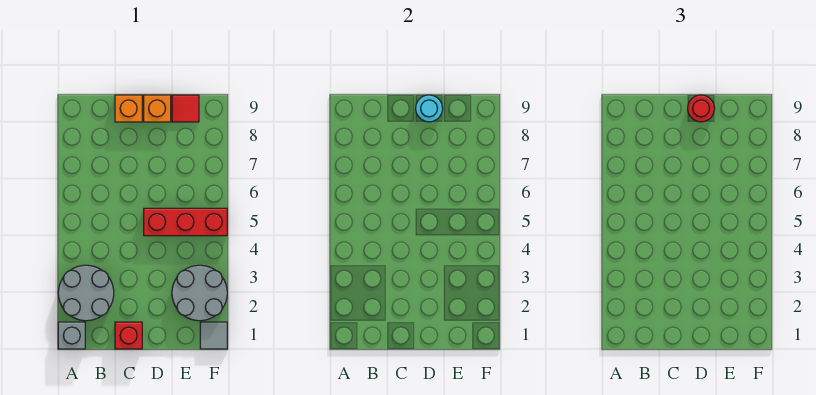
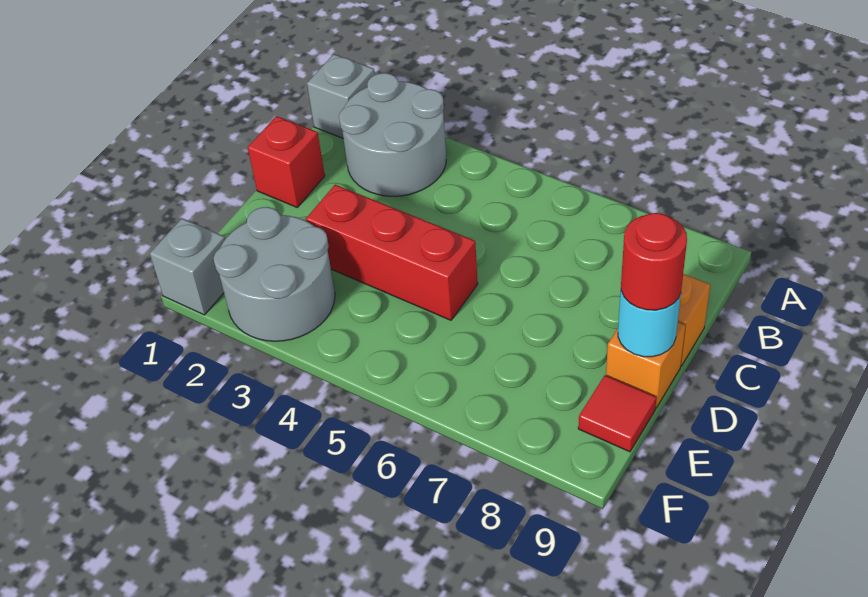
red brick D5:F5 level 1 -> red brick D3:D5 level 1
grey tile F1 level 1 -> grey brick F1 level 1

